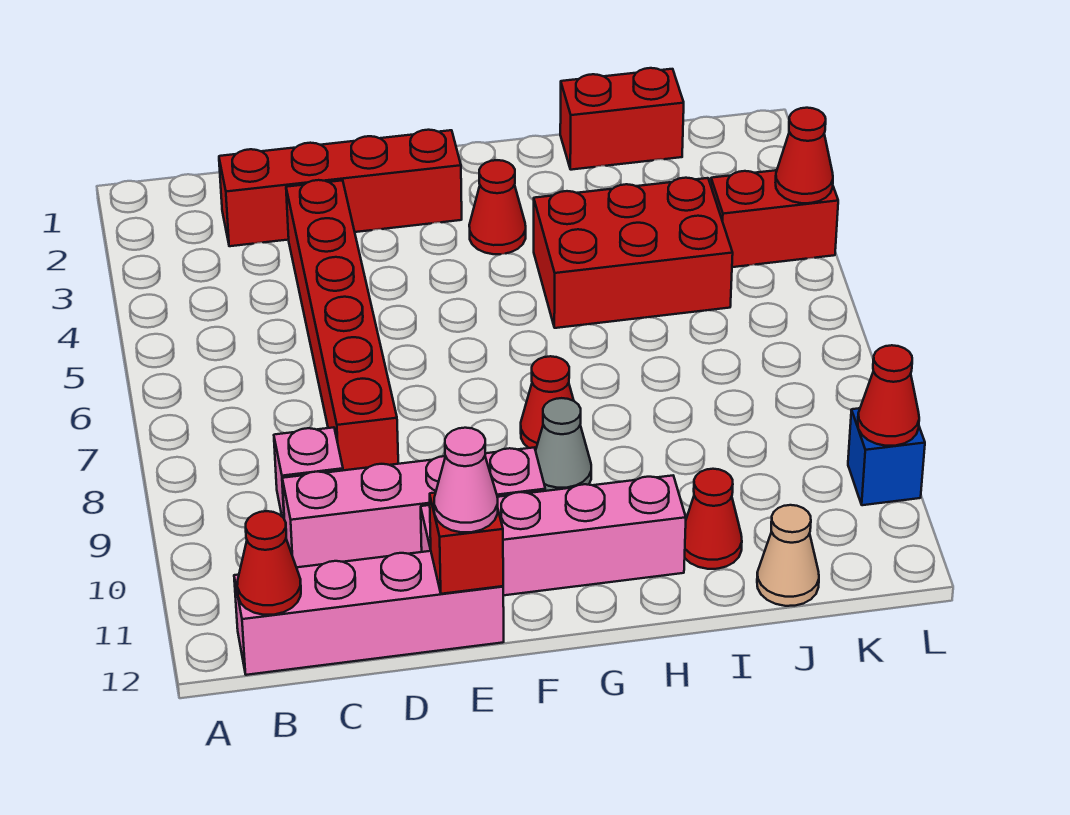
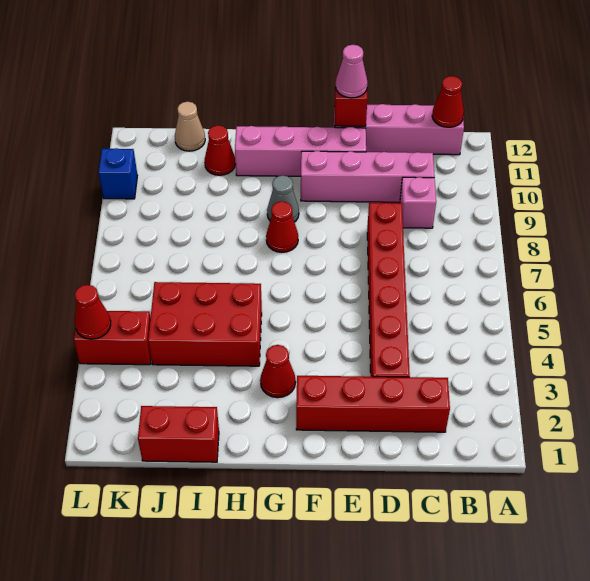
red cone L10 level 2 -> none

